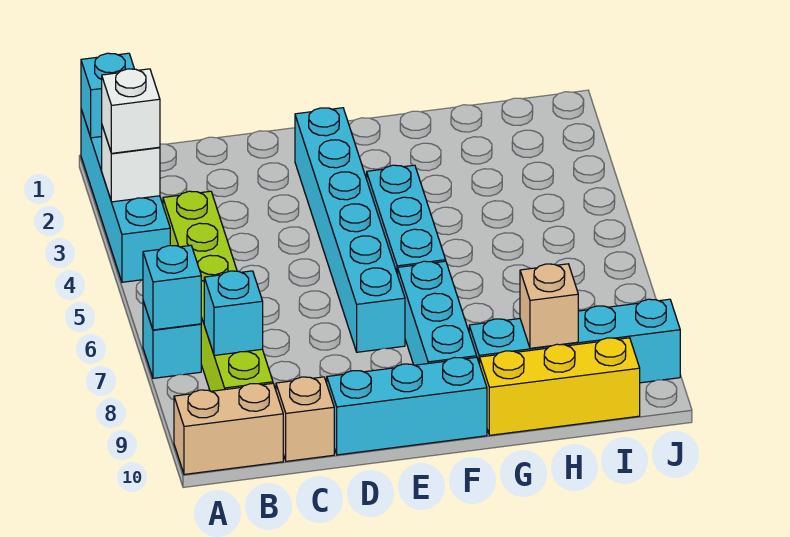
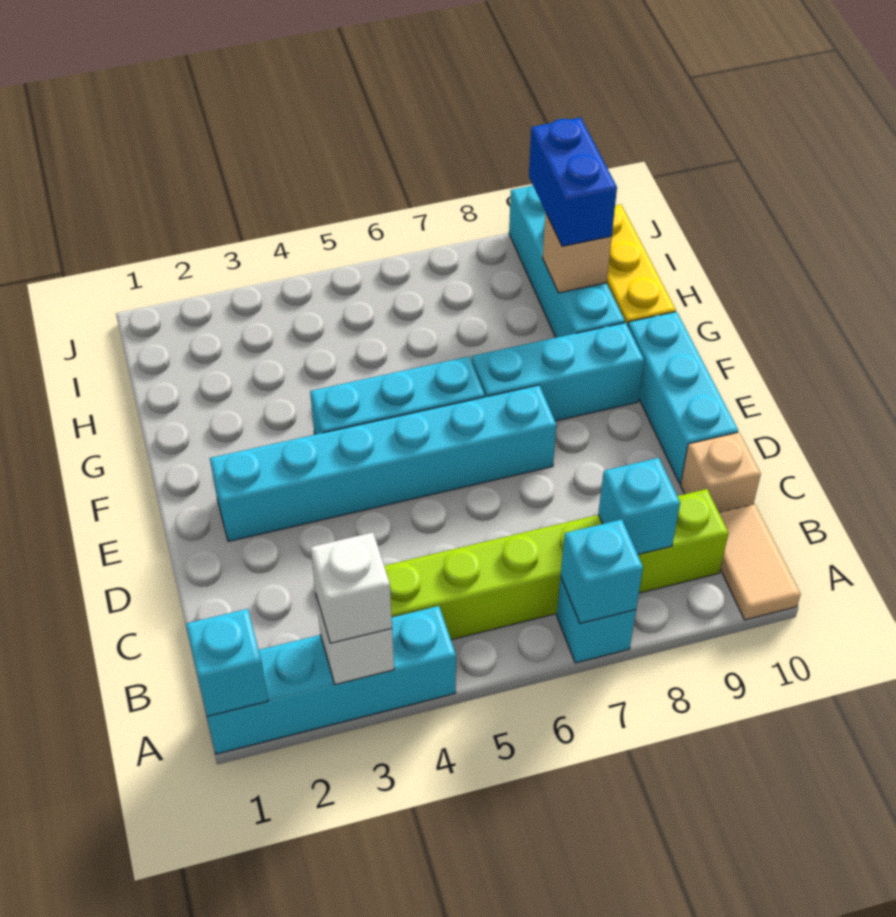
tan brick A10:B10 level 1 -> tan tile A10:B10 level 1
none -> blue brick H9:I9 level 3

